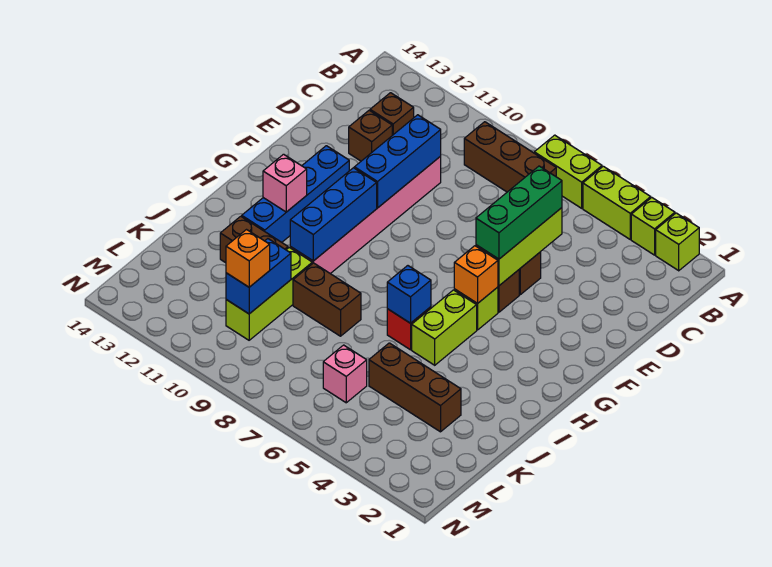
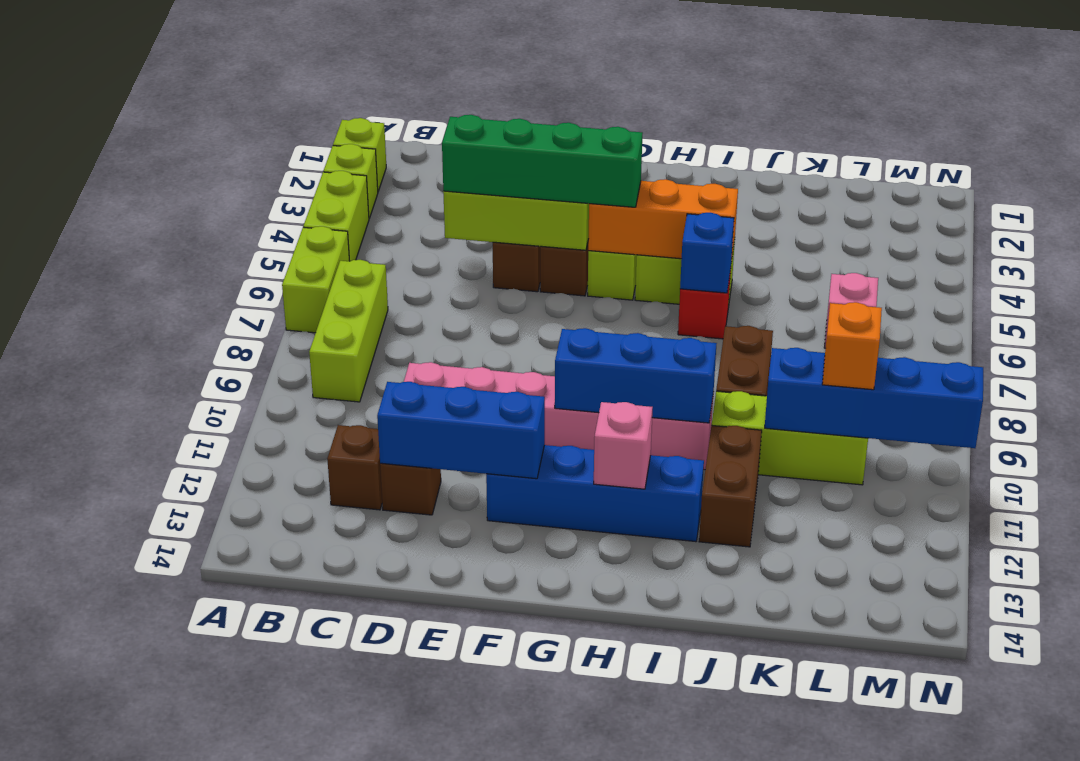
brown brick B7:B9 level 1 -> lime brick B7:B9 level 1
green brick D5:F5 level 3 -> green brick D5:G5 level 3
blue brick D10:F10 level 2 -> blue brick D12:F12 level 2
orange brick G5 level 2 -> orange brick G5:I5 level 2
brown brick K3:K5 level 1 -> none
blue brick K10:L10 level 2 -> blue brick K10:N10 level 2

